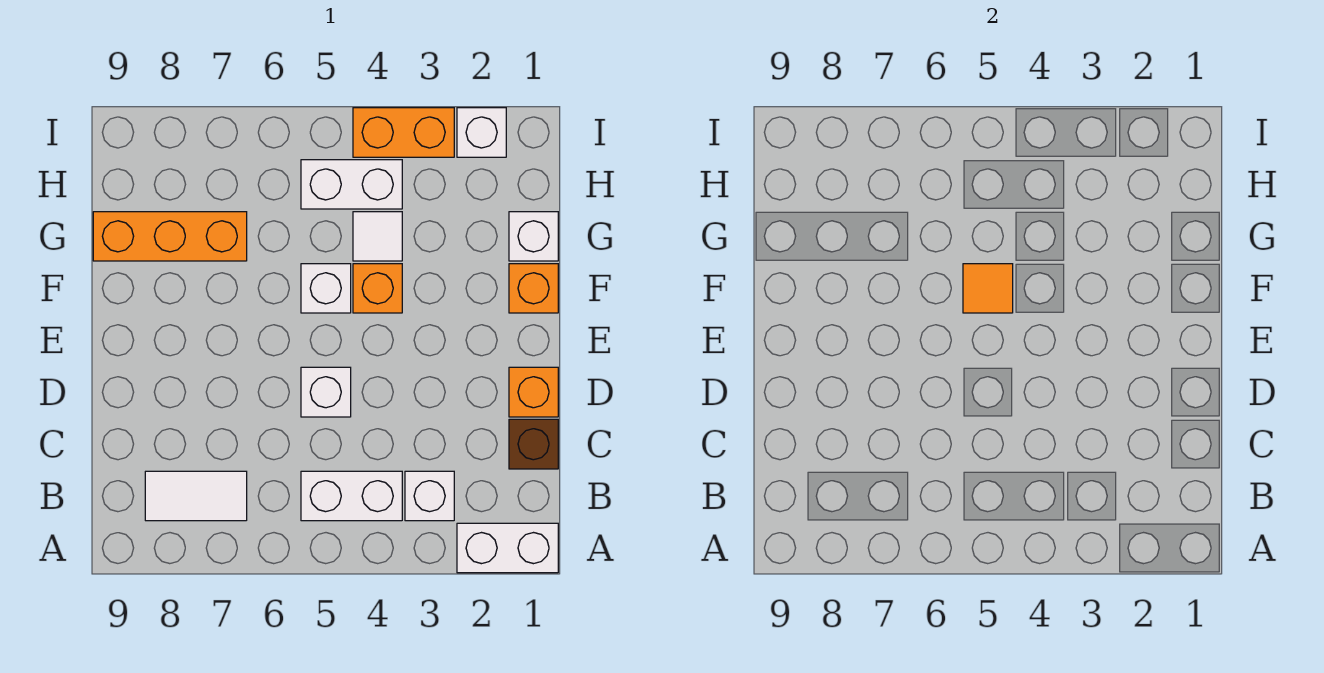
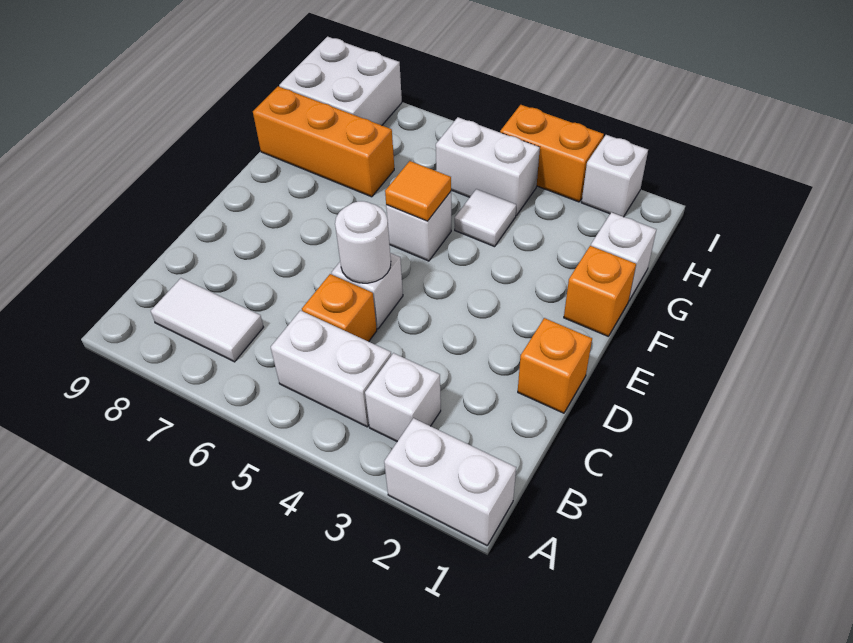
brown brick C1 level 1 -> none
none -> white round brick D5 level 2
orange brick F4 level 1 -> orange brick C5 level 1
none -> white brick H8:I9 level 1

